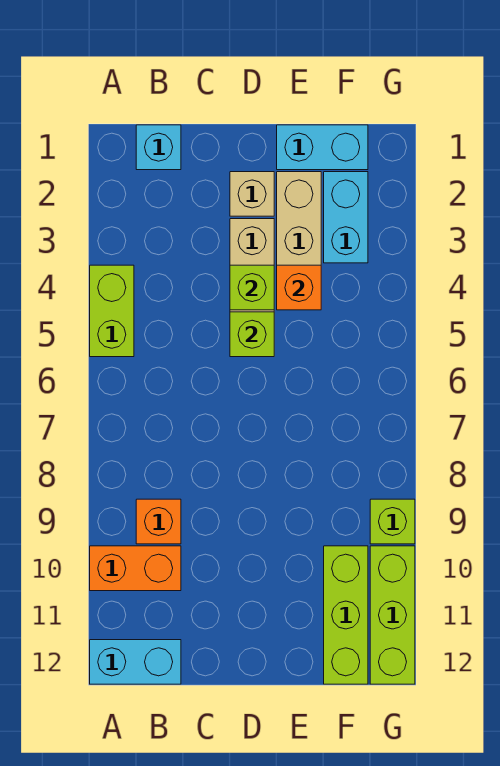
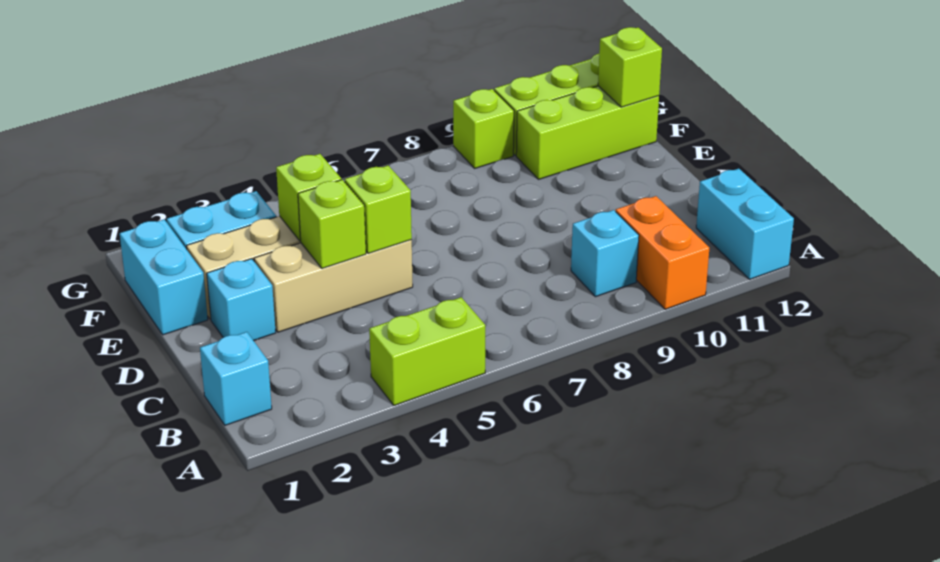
orange brick B9 level 1 -> cyan brick B9 level 1
tan brick D2 level 1 -> cyan brick D2 level 1
orange brick E4 level 2 -> lime brick E4 level 2
none -> lime brick F12 level 2

